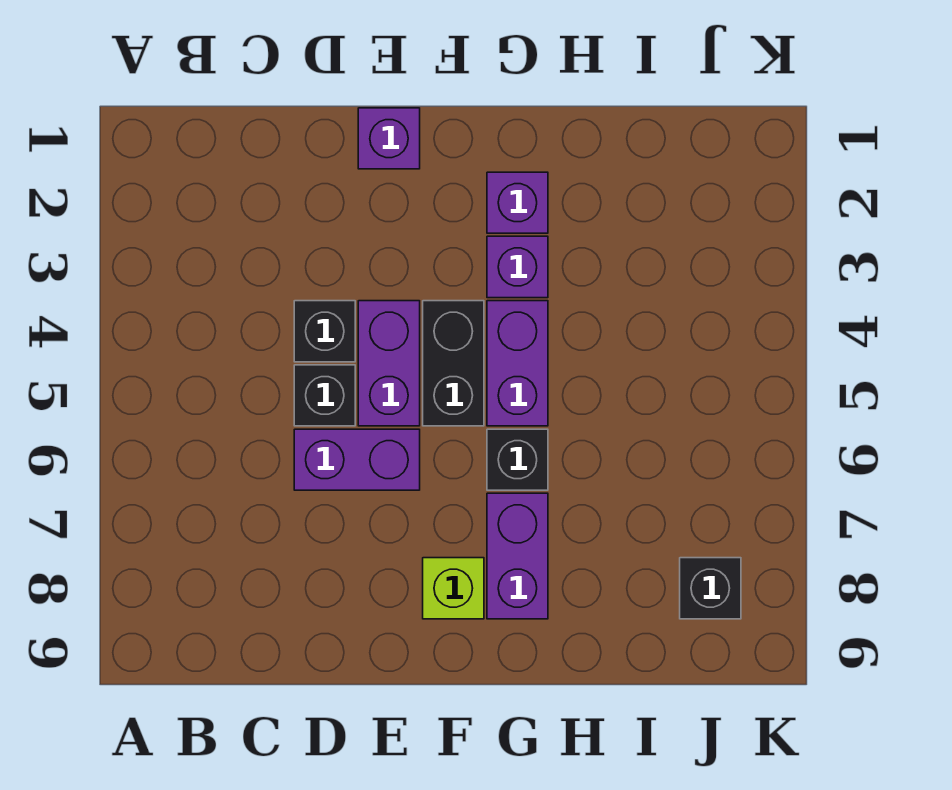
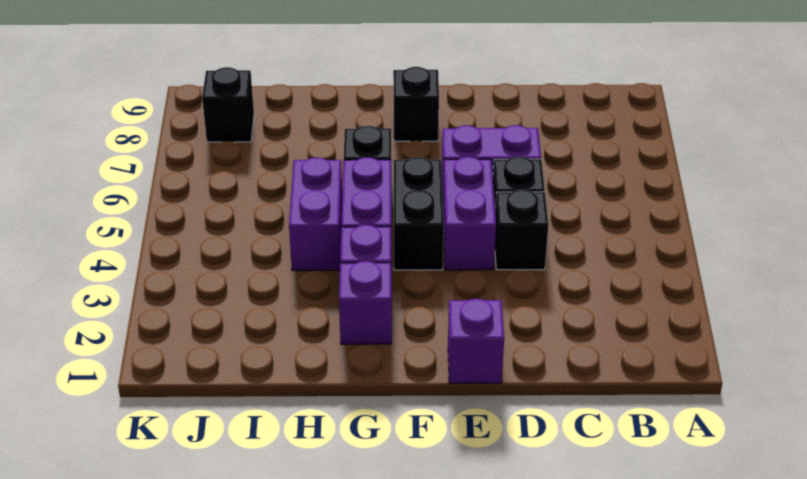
lime brick F8 level 1 -> black brick F8 level 1
purple brick G7:G8 level 1 -> purple brick H4:H5 level 1

